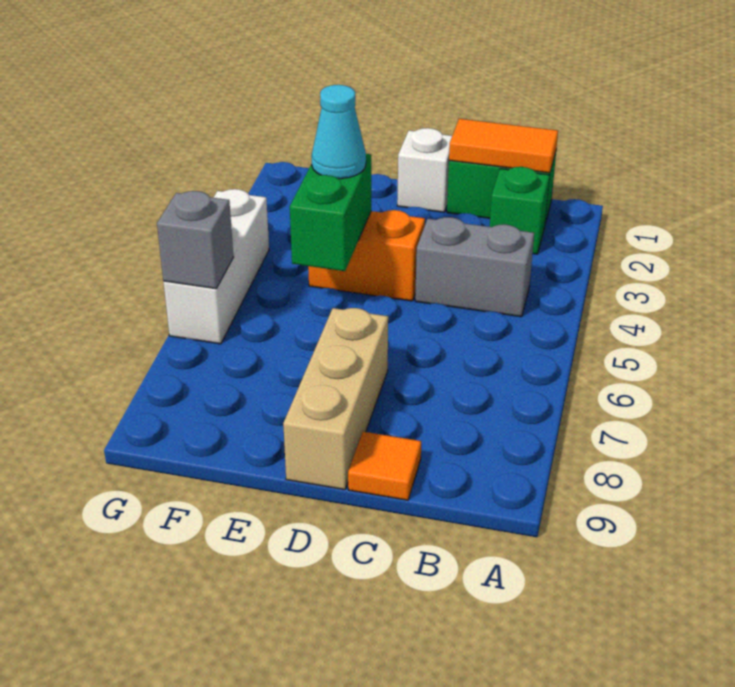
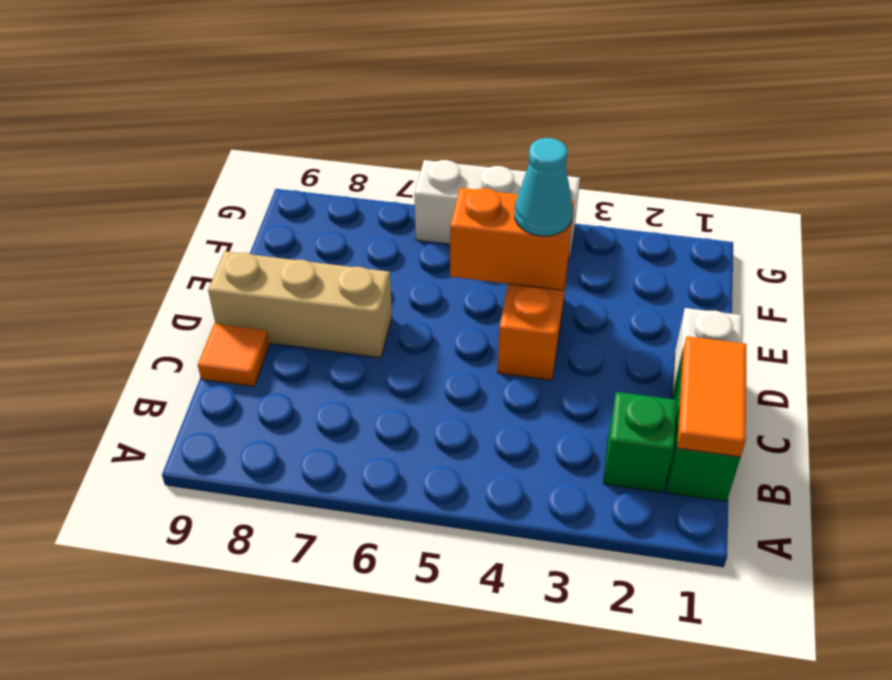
grey brick B4:C4 level 1 -> none
green brick E4:E5 level 2 -> orange brick E4:E5 level 2
grey brick G6 level 2 -> none

